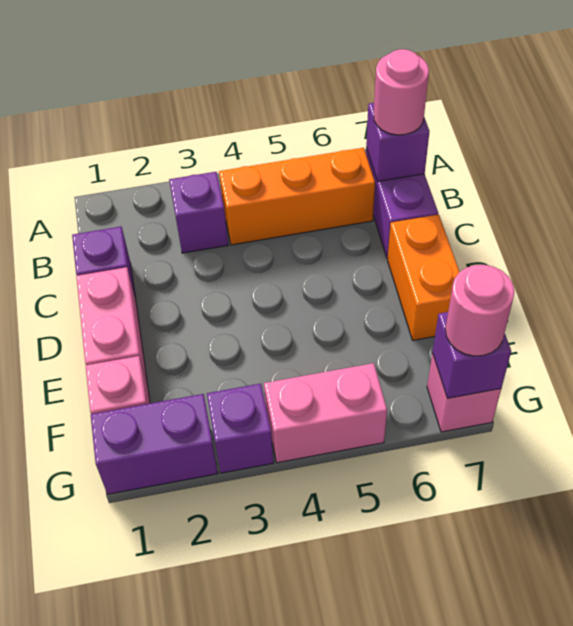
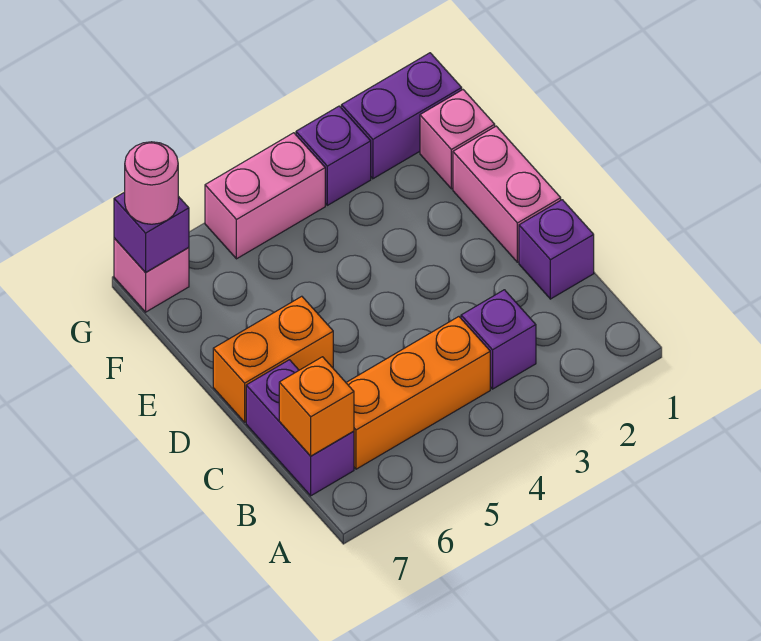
purple brick B7 level 2 -> orange brick B7 level 2
pink round brick B7 level 3 -> none
orange brick D7:E7 level 1 -> orange brick D6:D7 level 1

